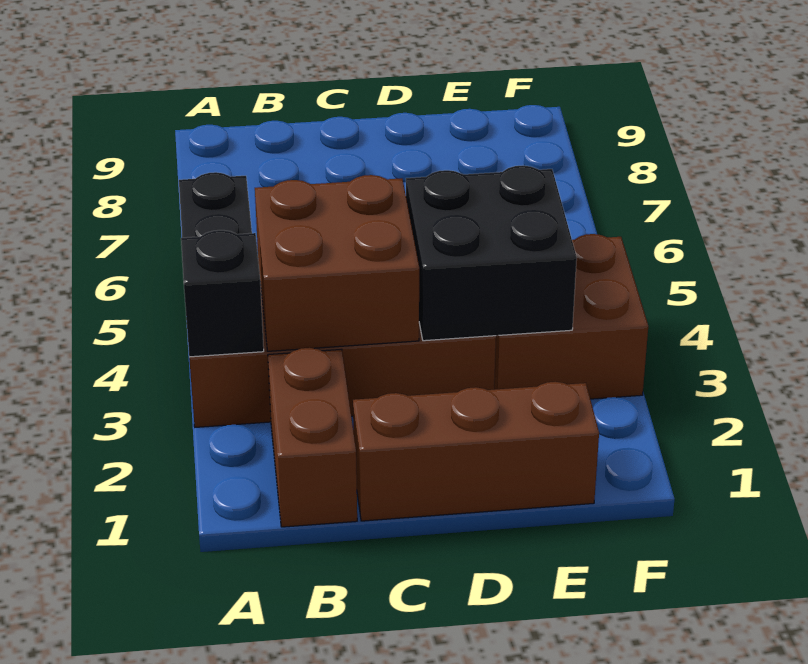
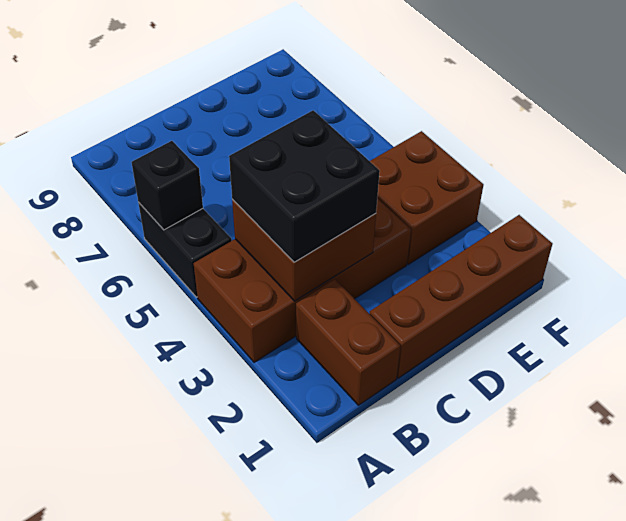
black brick A3 level 2 -> black brick A6 level 2
brown brick C1:E1 level 1 -> brown brick C1:F1 level 1
black brick D3:E4 level 2 -> black brick B3:C4 level 3

